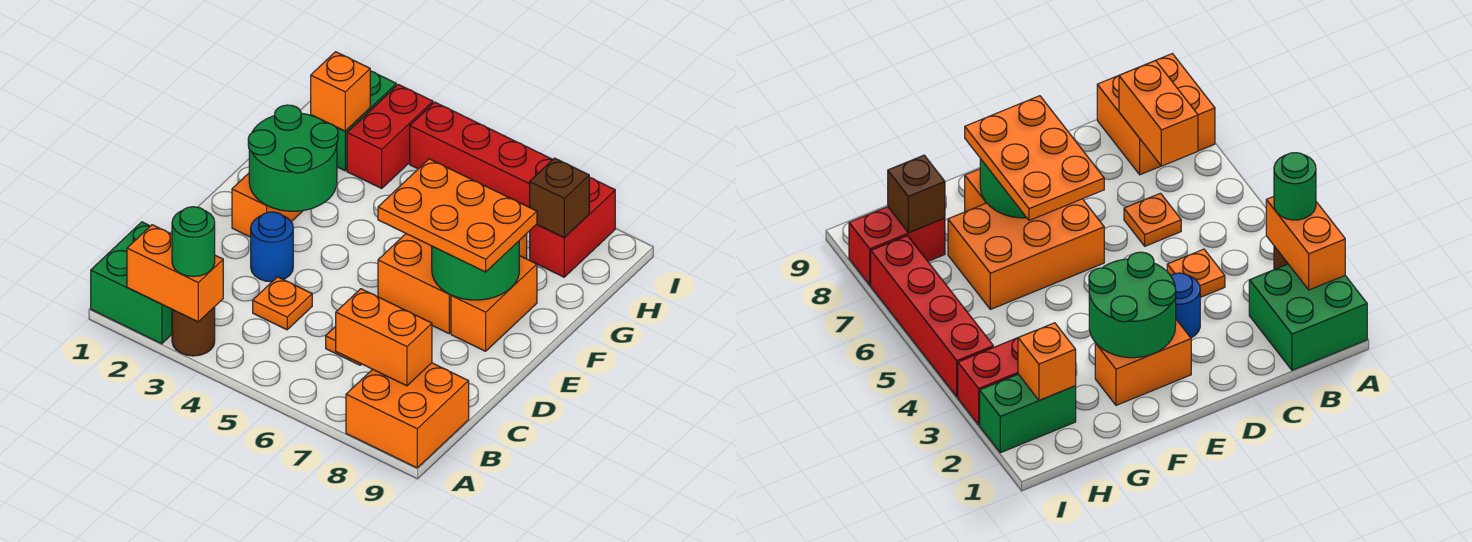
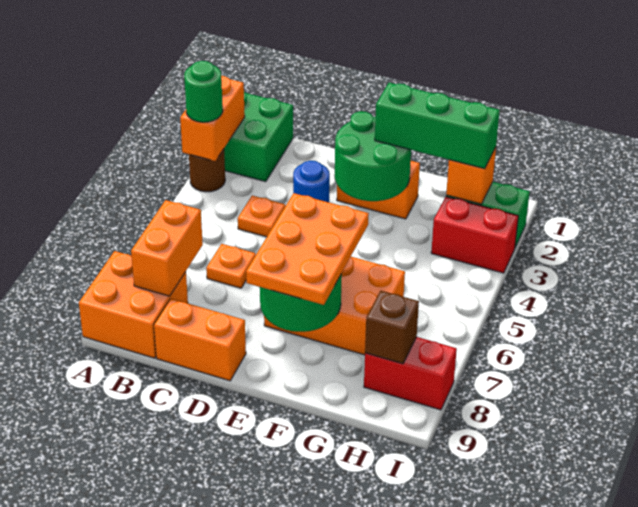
orange brick E8:F8 level 1 -> orange brick C9:D9 level 1
none -> green brick F2:H2 level 3
red brick I4:I7 level 1 -> none

